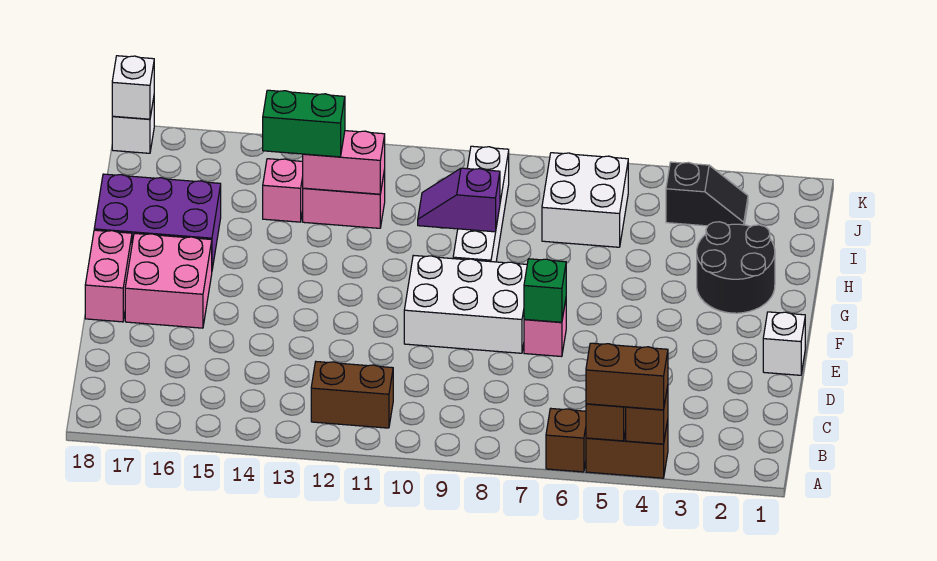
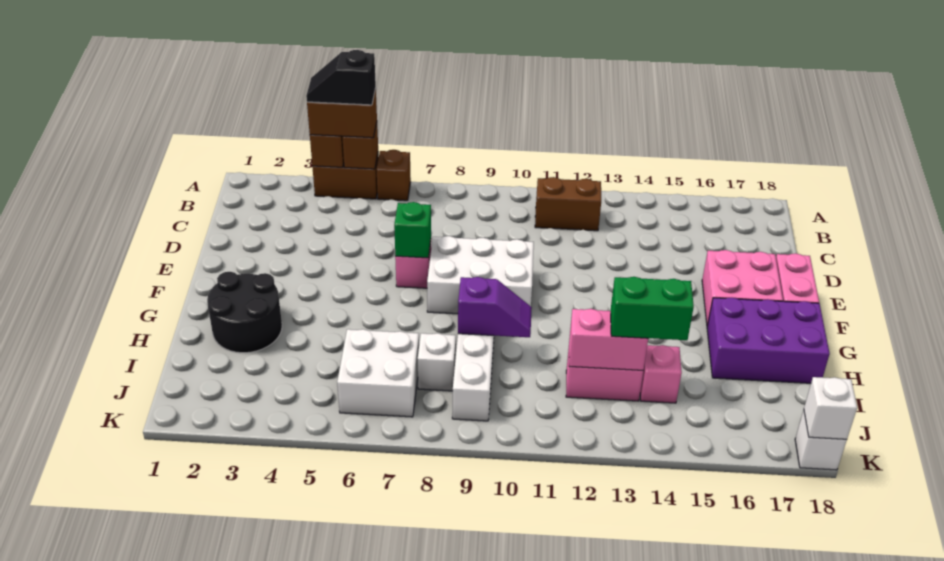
white brick E1 level 1 -> white brick I8 level 1
black slope J3:J4 level 1 top 4 -> black slope A4:A5 level 4 top 5

